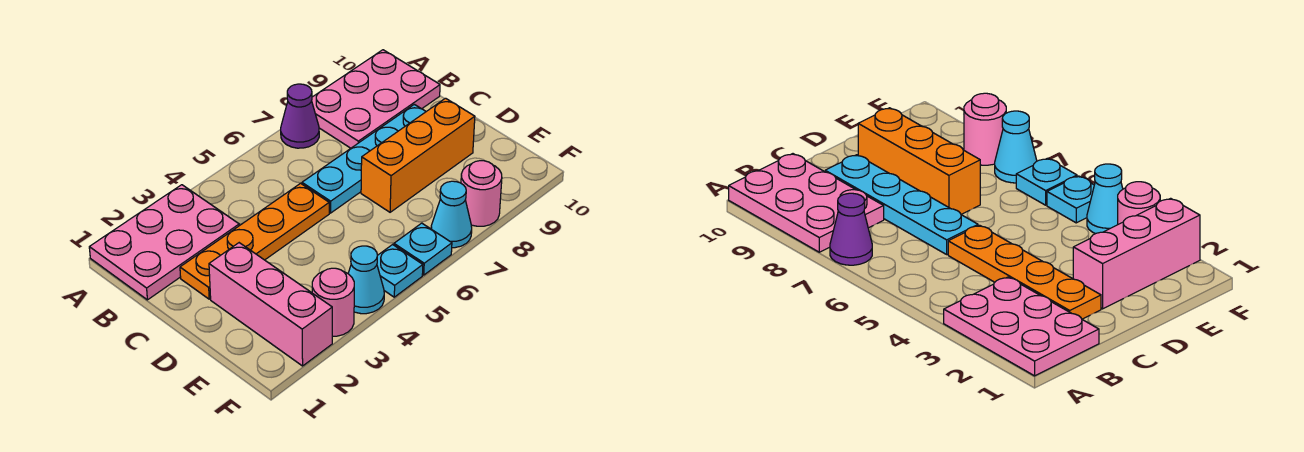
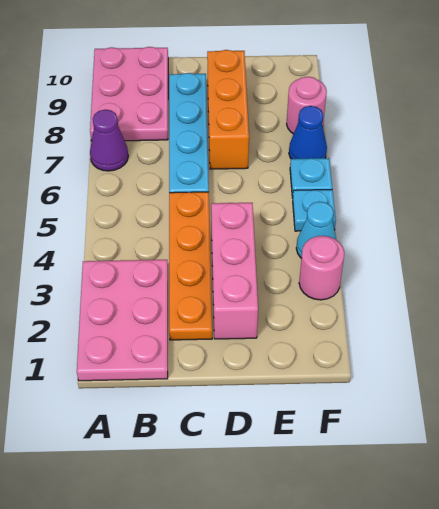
pink brick D2:F2 level 1 -> pink brick D2:D4 level 1
cyan cone F7 level 1 -> blue cone F7 level 1

